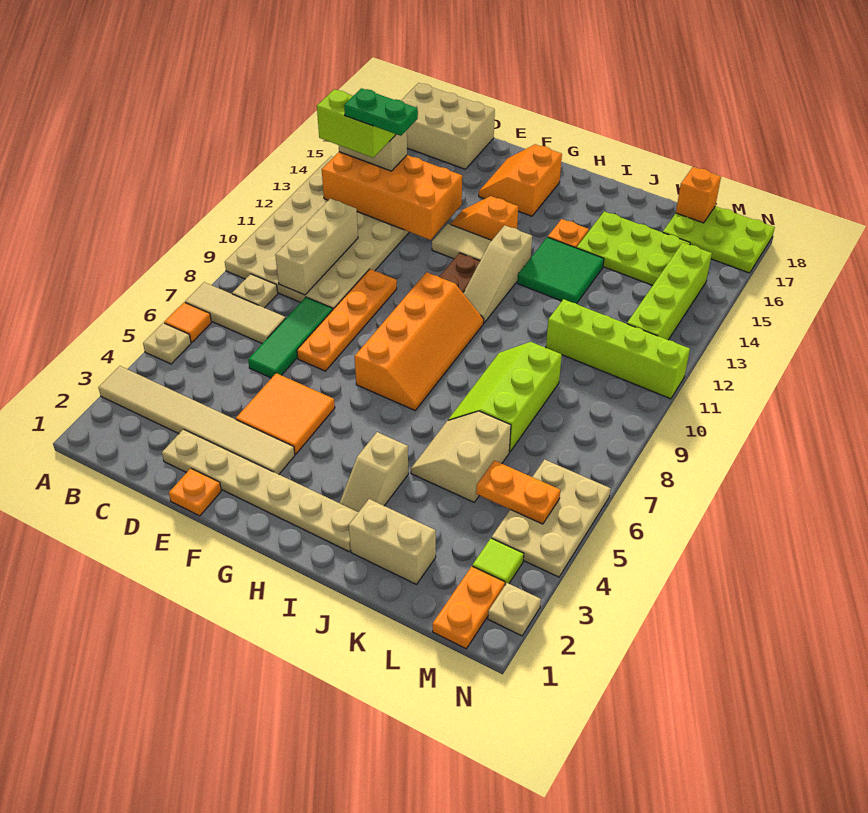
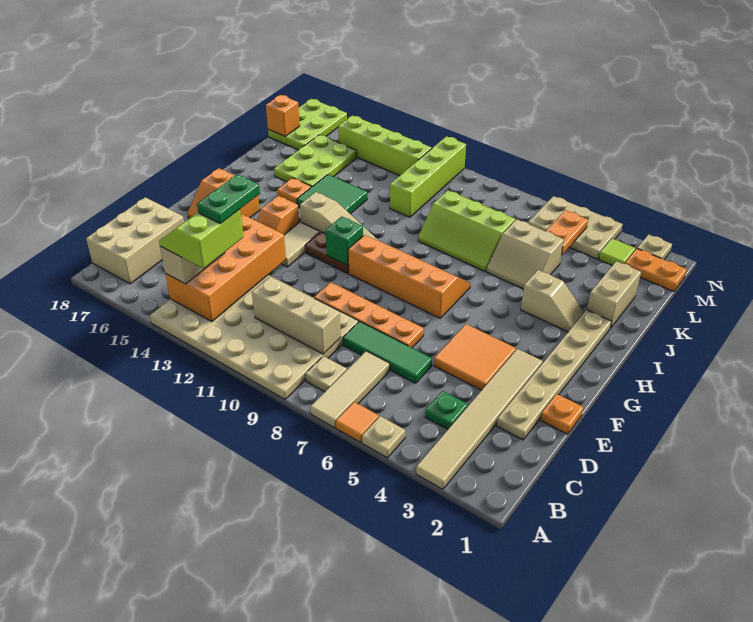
none -> green plate C4 level 1
none -> green brick G11 level 2

